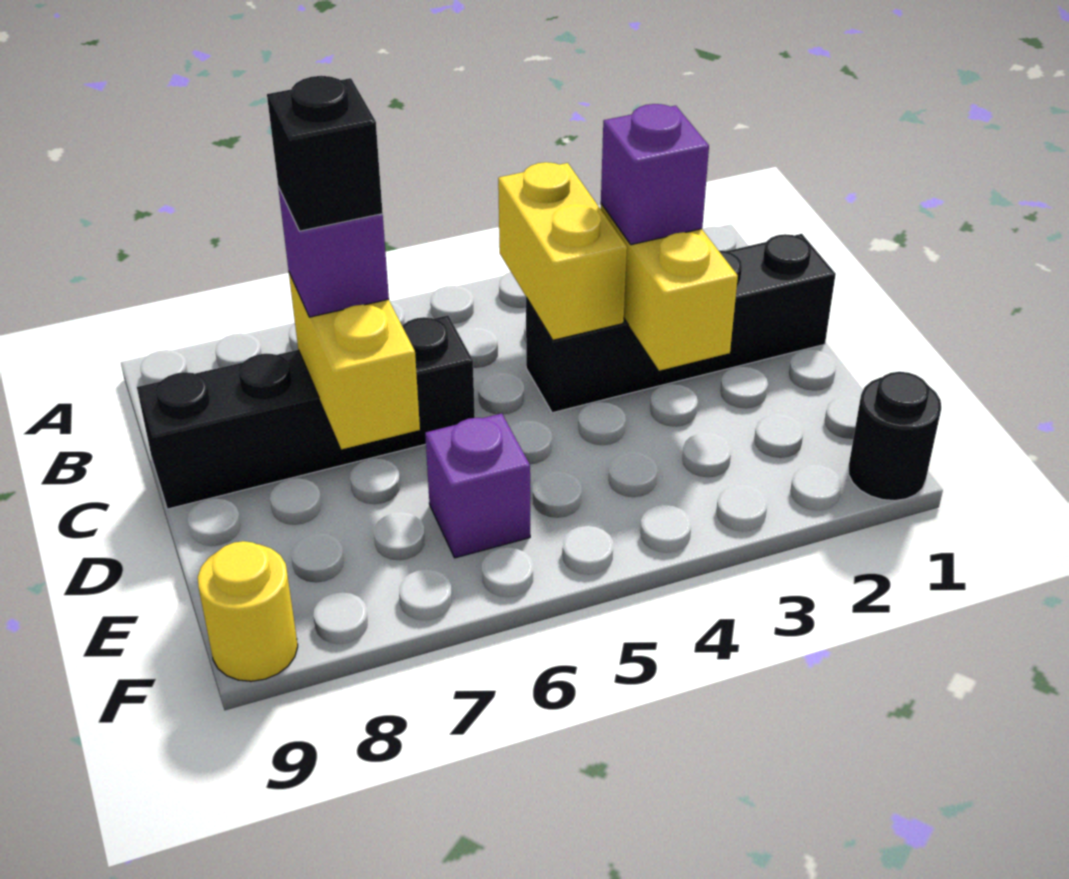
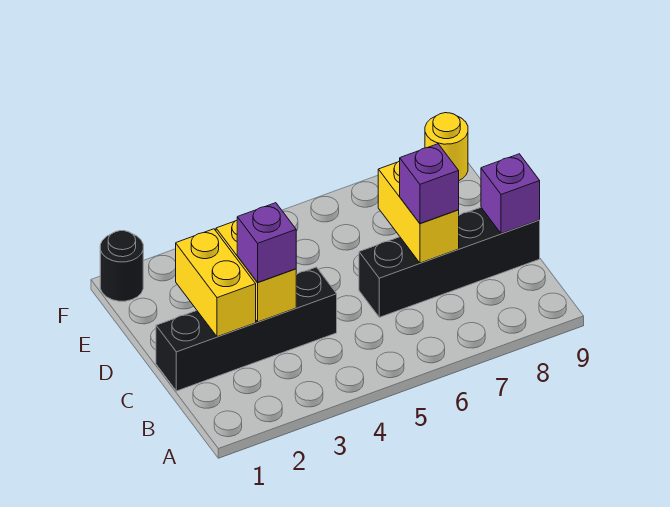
yellow brick B4:C4 level 2 -> yellow brick C2:D2 level 2
black brick C7 level 4 -> none
purple brick E6 level 1 -> purple brick C9 level 2

